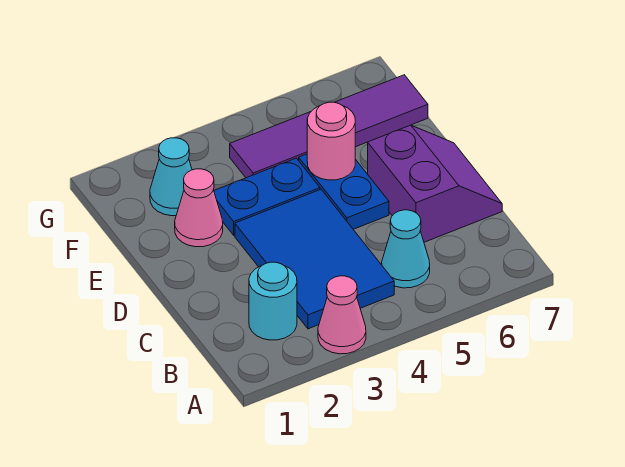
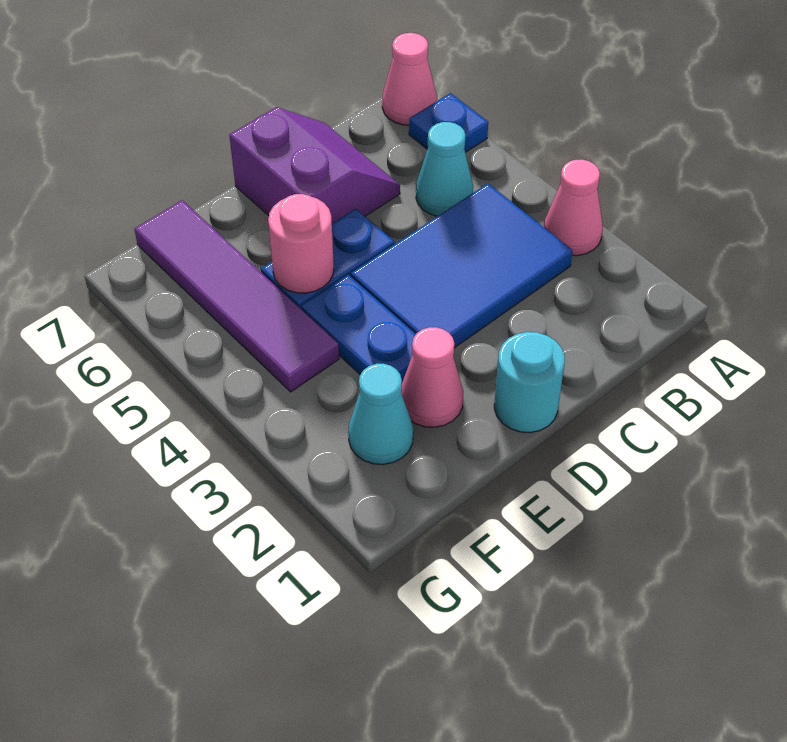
none -> blue plate A6 level 1
none -> pink cone A7 level 1
cyan round brick B2 level 1 -> cyan round brick D1 level 1
purple slope C6:D7 level 1 top 6 -> purple slope C6:D7 level 1 top D

